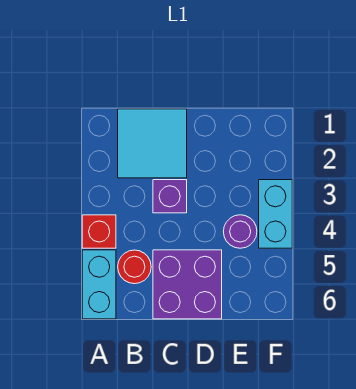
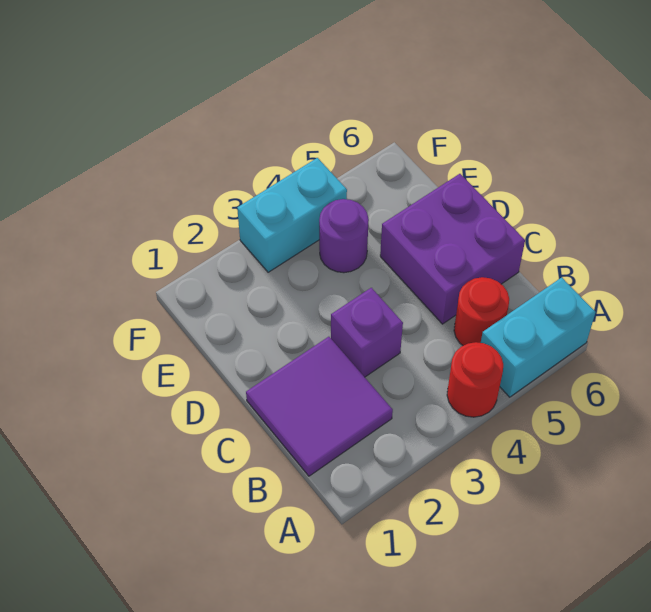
red brick A4 level 1 -> red round brick A4 level 1
cyan tile B1:C2 level 1 -> purple tile B1:C2 level 1

